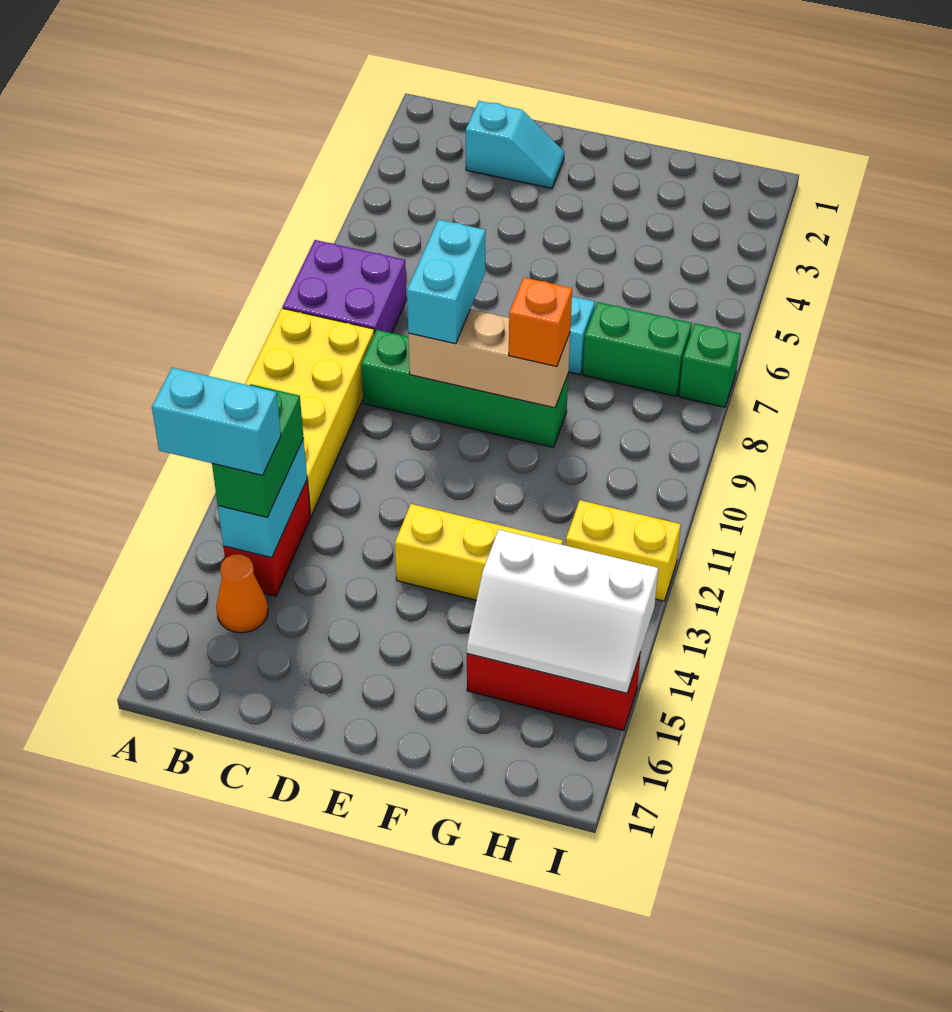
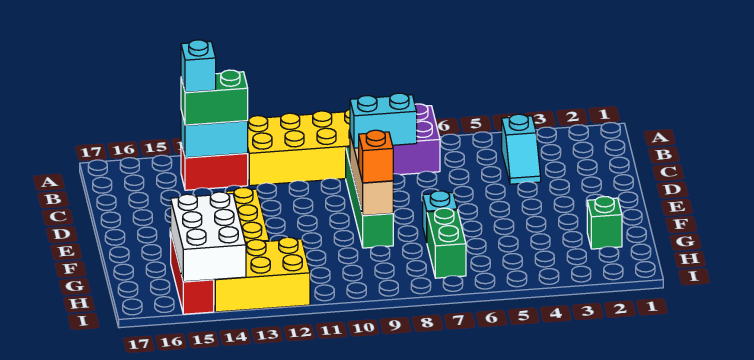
cyan brick A14:B14 level 4 -> cyan brick B14 level 4
orange cone B15 level 1 -> none
cyan slope C2:D2 level 1 top C -> cyan slope B4:C4 level 1 top B
white slope G14:I15 level 2 top 14 -> white brick G14:I15 level 2
yellow brick H12:I12 level 1 -> yellow brick H12:I14 level 1
green brick I7 level 1 -> green brick G2 level 1

